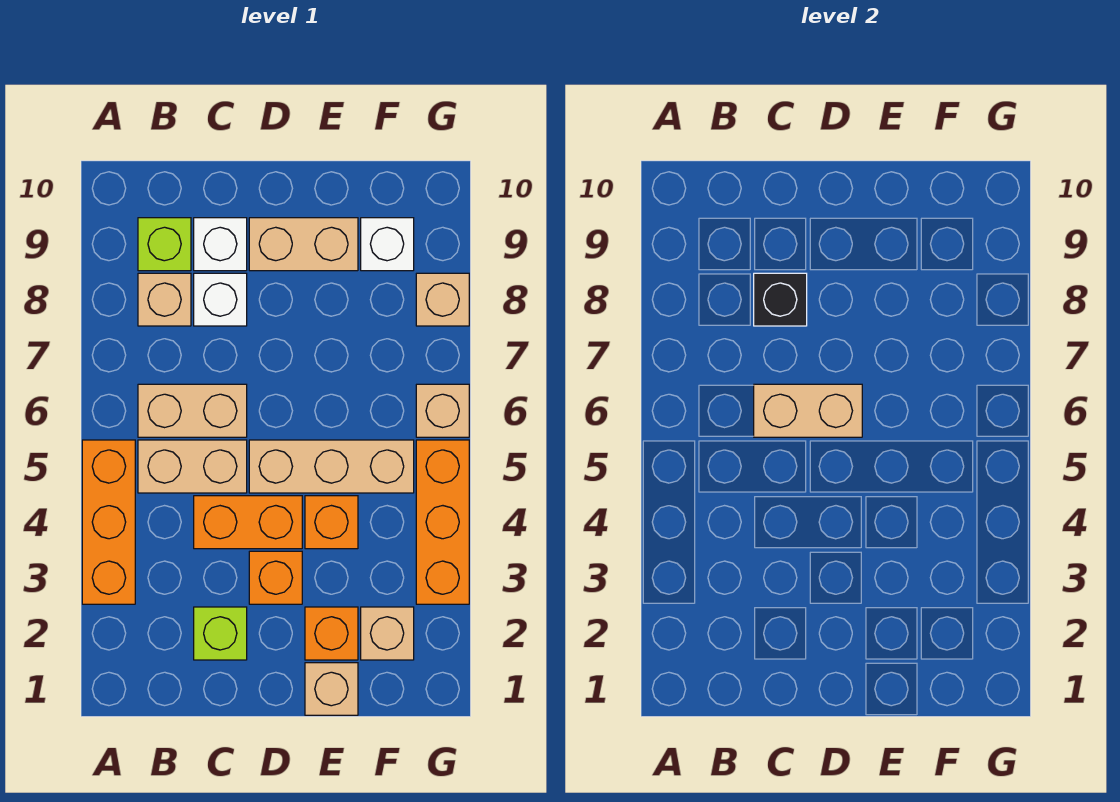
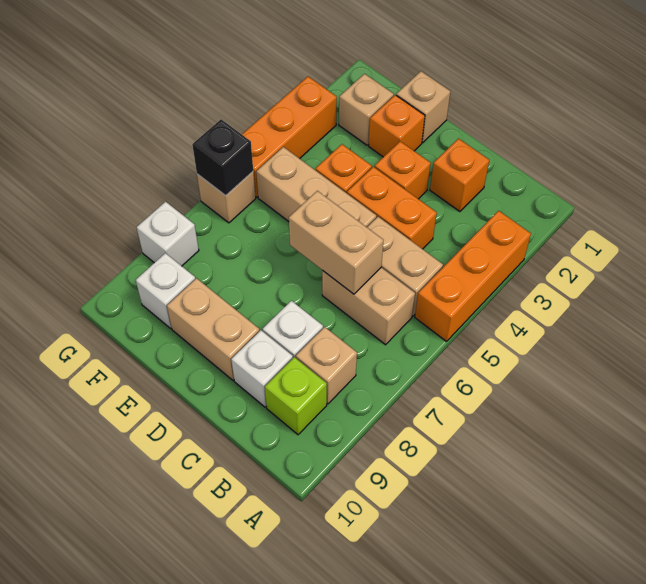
lime brick C2 level 1 -> orange brick C2 level 1
black brick C8 level 2 -> black brick G6 level 2
tan brick G8 level 1 -> white brick G8 level 1

